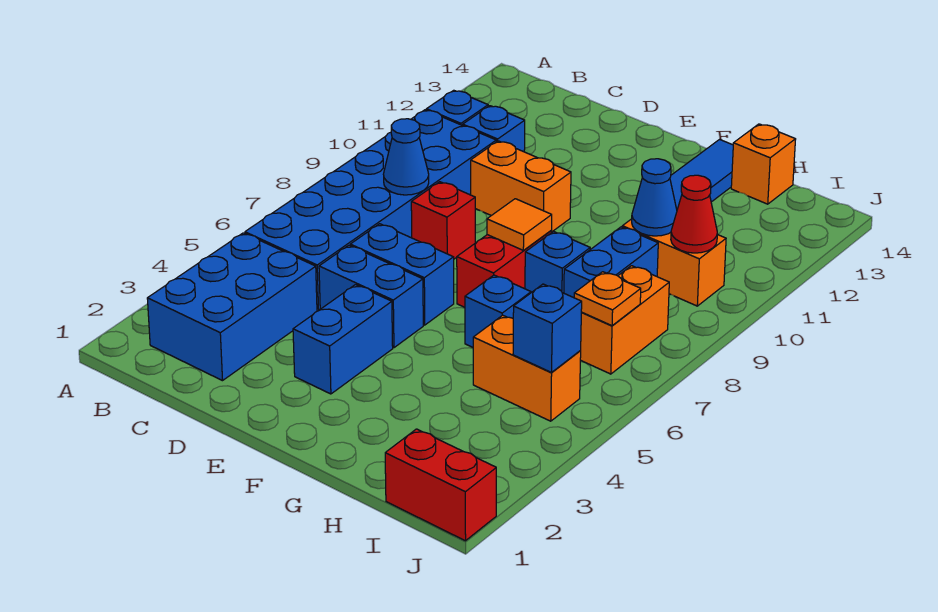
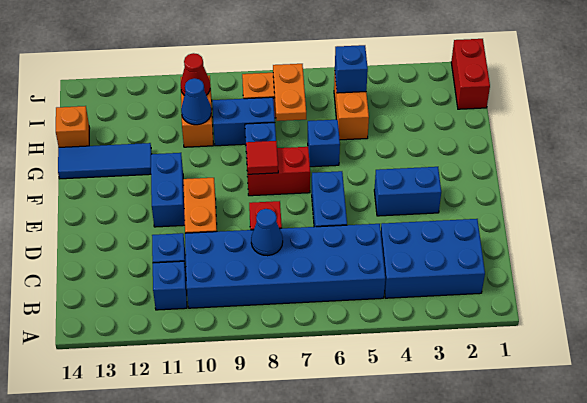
blue brick D5:E5 level 1 -> blue brick E11:F11 level 1
orange tile F8 level 2 -> red tile F8 level 2
orange plate I7 level 2 -> orange plate H7:I7 level 2

